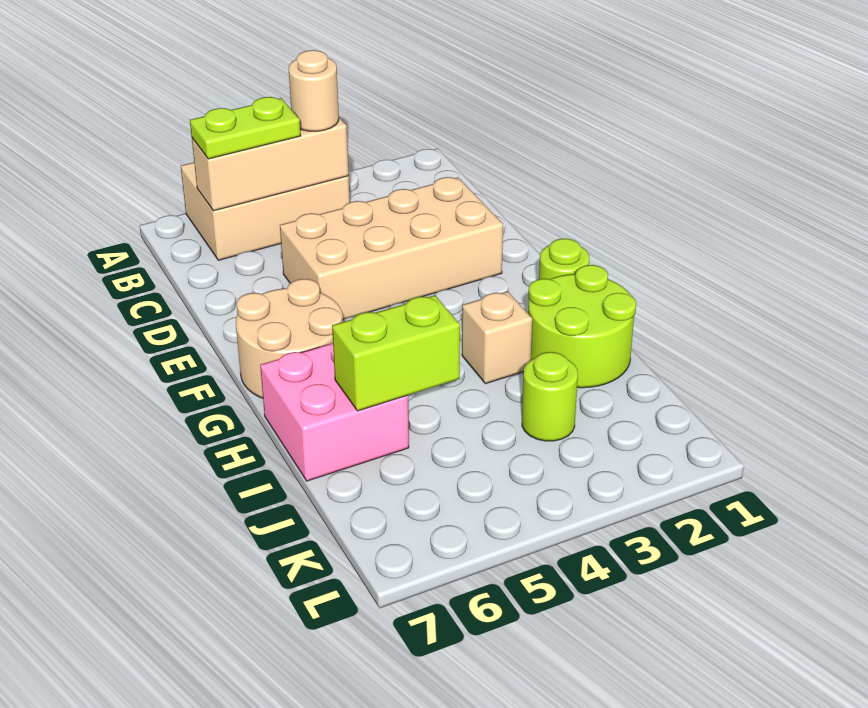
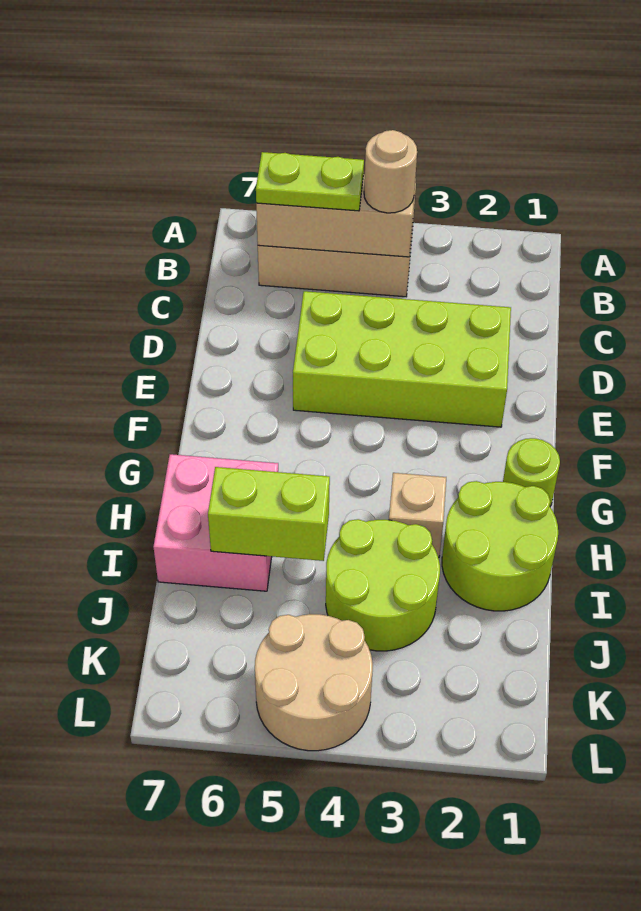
tan brick D2:E5 level 1 -> lime brick D2:E5 level 1
tan round brick F6:G7 level 1 -> tan round brick K4:L5 level 1
lime round brick J3 level 1 -> lime round brick I3:J4 level 1

